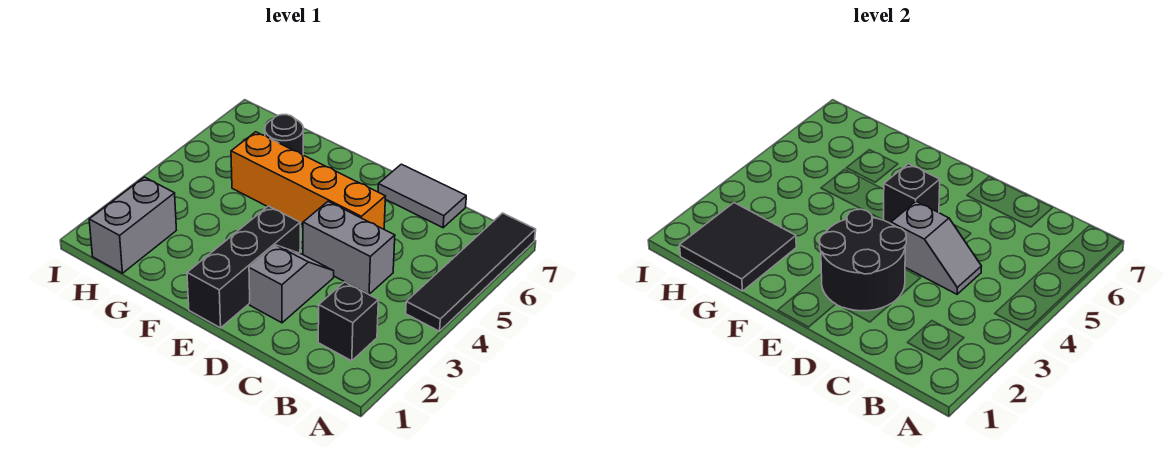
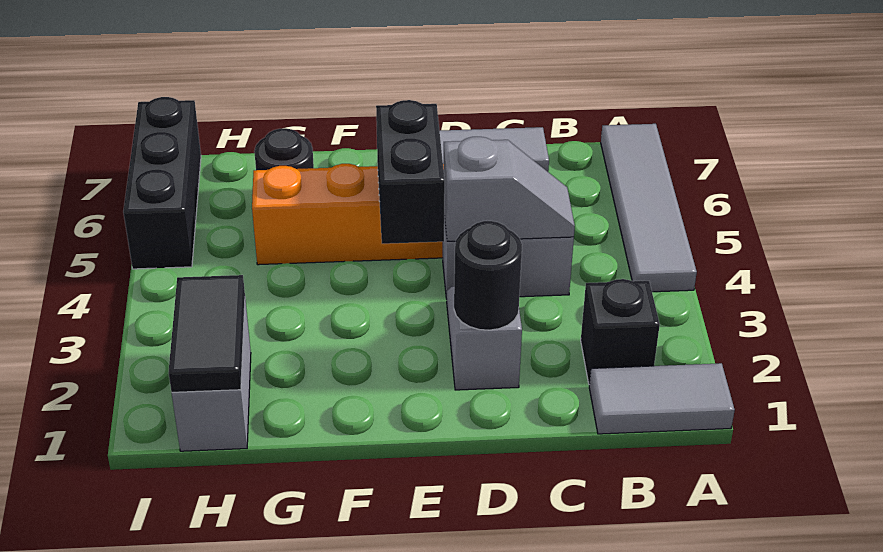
none -> grey tile A1:B1 level 1
black tile A4:A7 level 1 -> grey tile A4:A7 level 1
black round brick D2:E3 level 2 -> black round brick D2 level 2
black brick E1:E3 level 1 -> black brick I5:I7 level 1
black brick E5 level 2 -> black brick E4:E5 level 2
black tile G1:H2 level 2 -> black tile H1:H2 level 2

